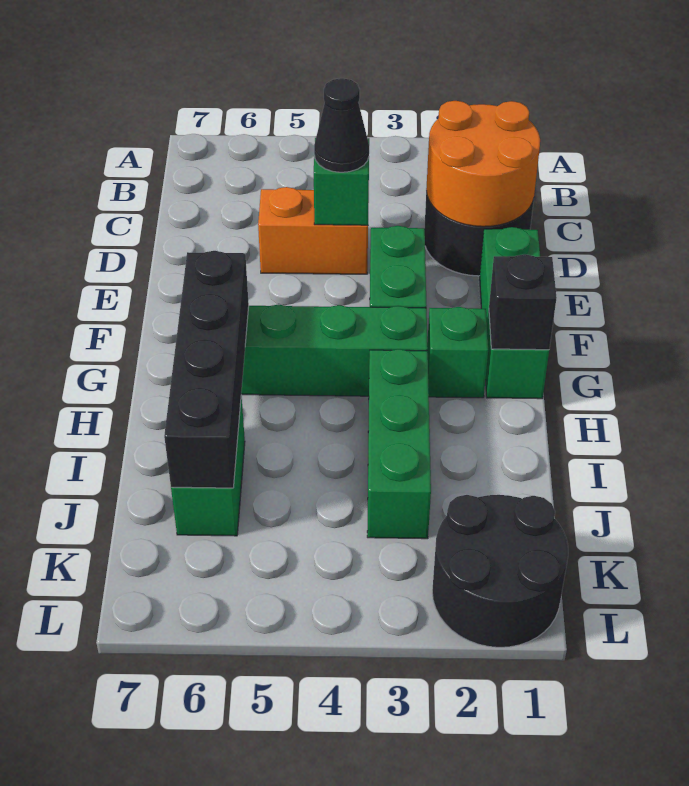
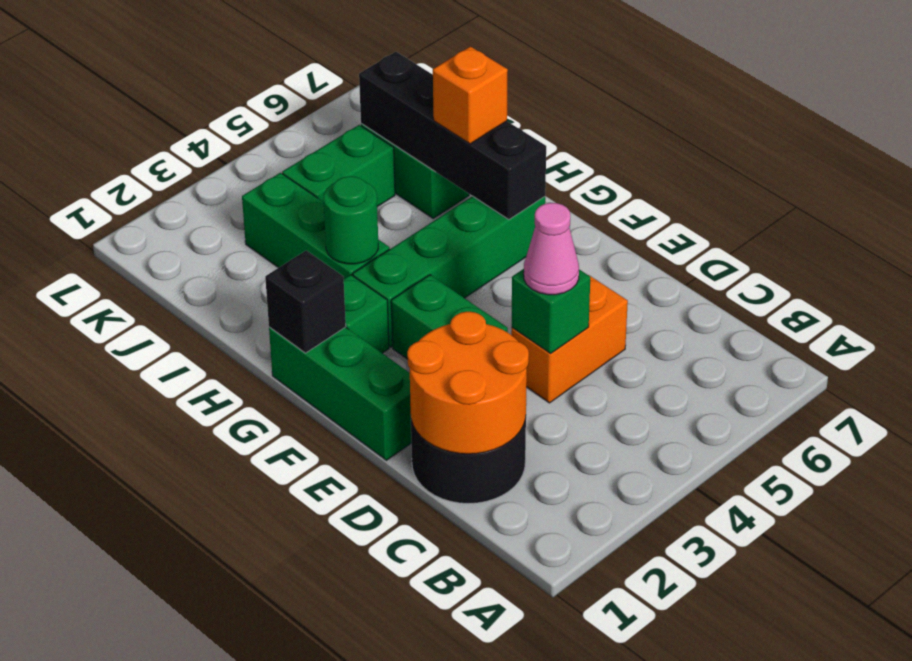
black cone D4 level 3 -> pink cone D4 level 3
none -> green round brick H3 level 2
none -> orange brick H6 level 3
none -> green brick J4:J5 level 1
black round brick K1:L2 level 1 -> none

